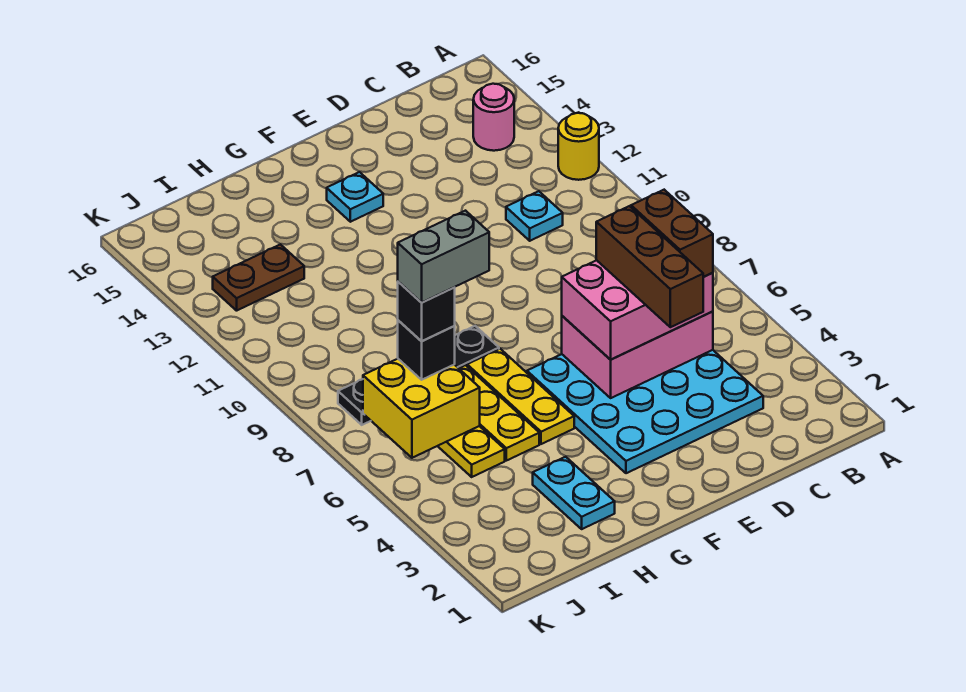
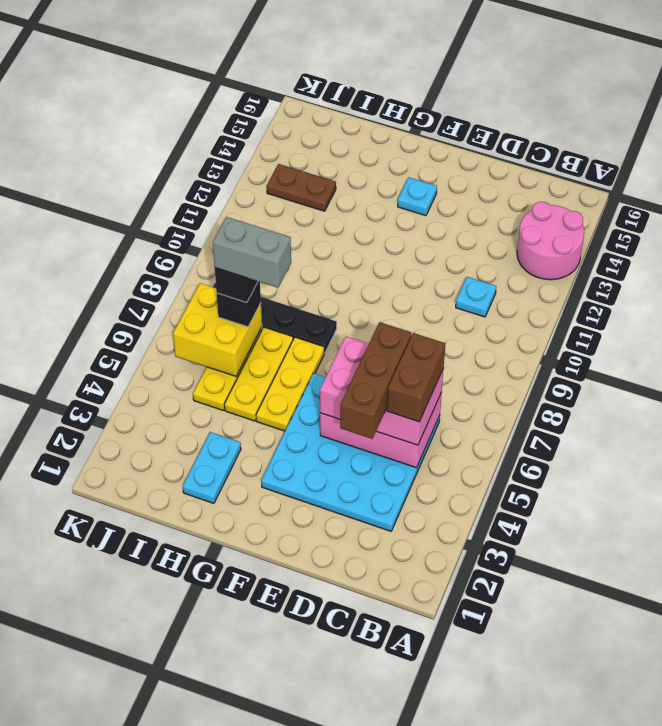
yellow round brick A12 level 1 -> none
pink round brick B14 level 1 -> pink round brick A13:B14 level 1

